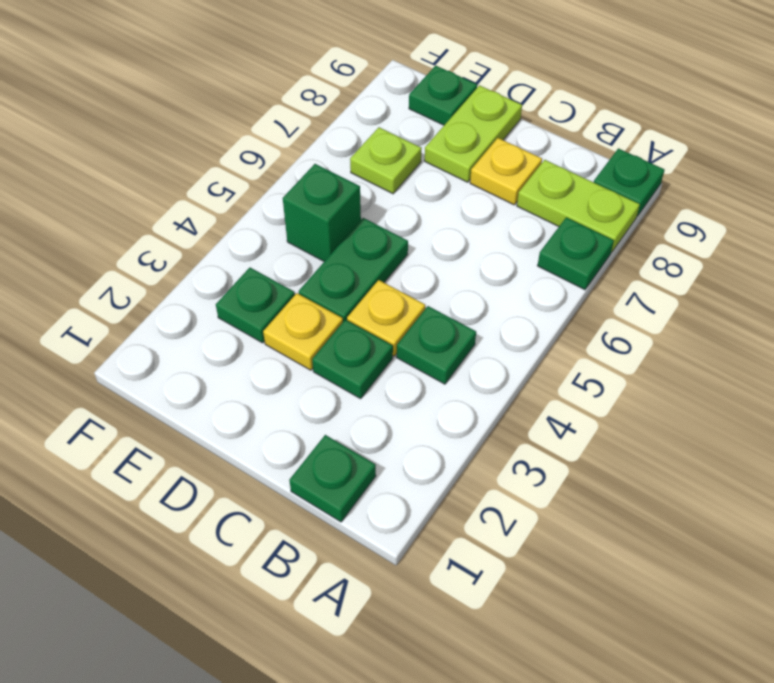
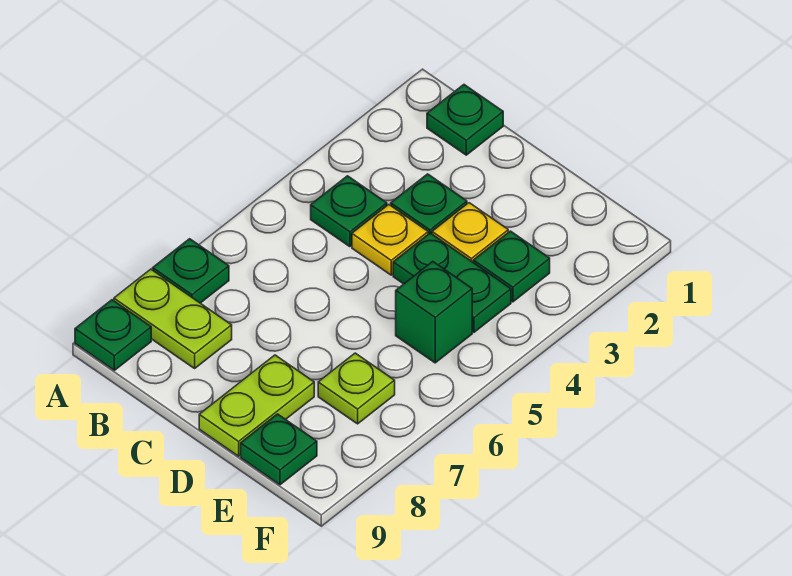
yellow plate C8 level 1 -> none
green plate D4:D5 level 1 -> green plate D4:E4 level 1

